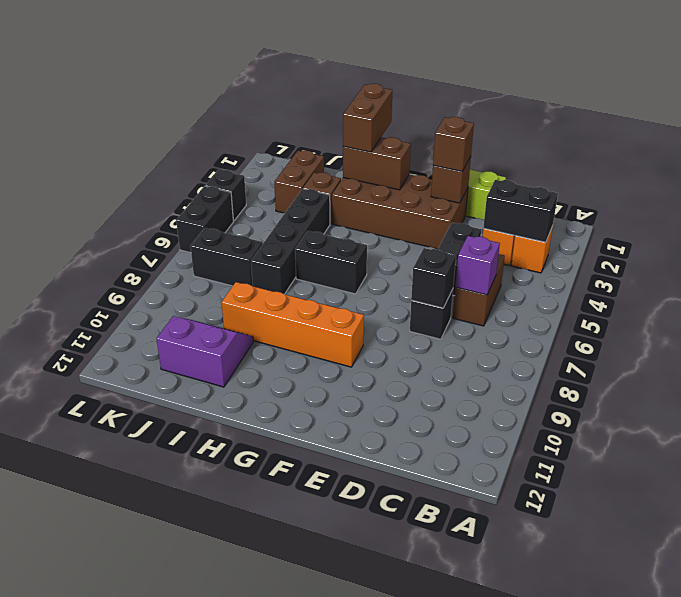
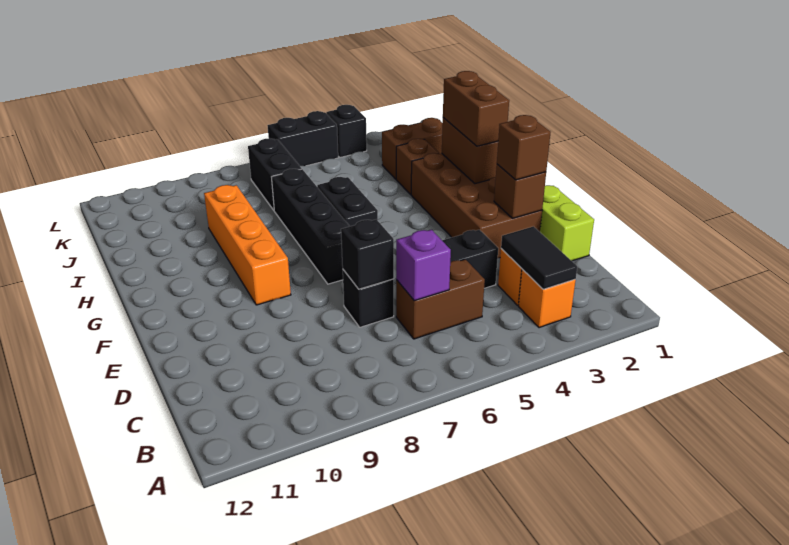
black brick B3:C3 level 2 -> black tile B3:C3 level 2
brown brick H1:H2 level 3 -> brown brick G2:H2 level 3
black brick I4:I7 level 1 -> black brick F7:I7 level 1
purple slope I10:J11 level 1 top 11 -> none

